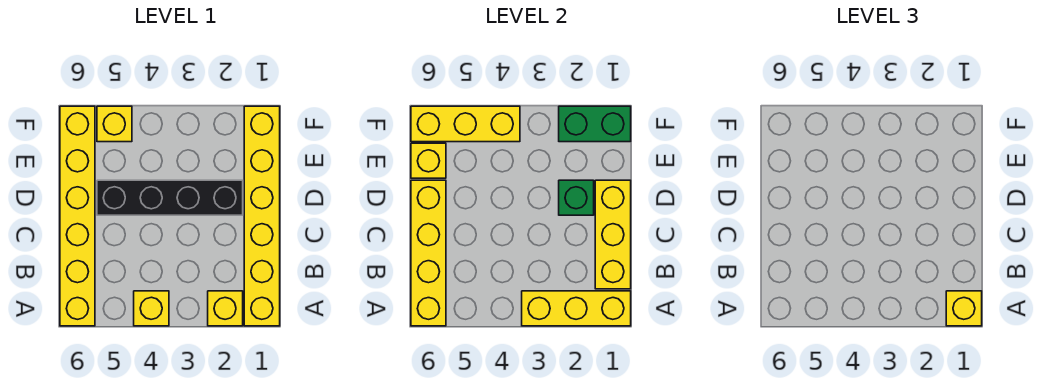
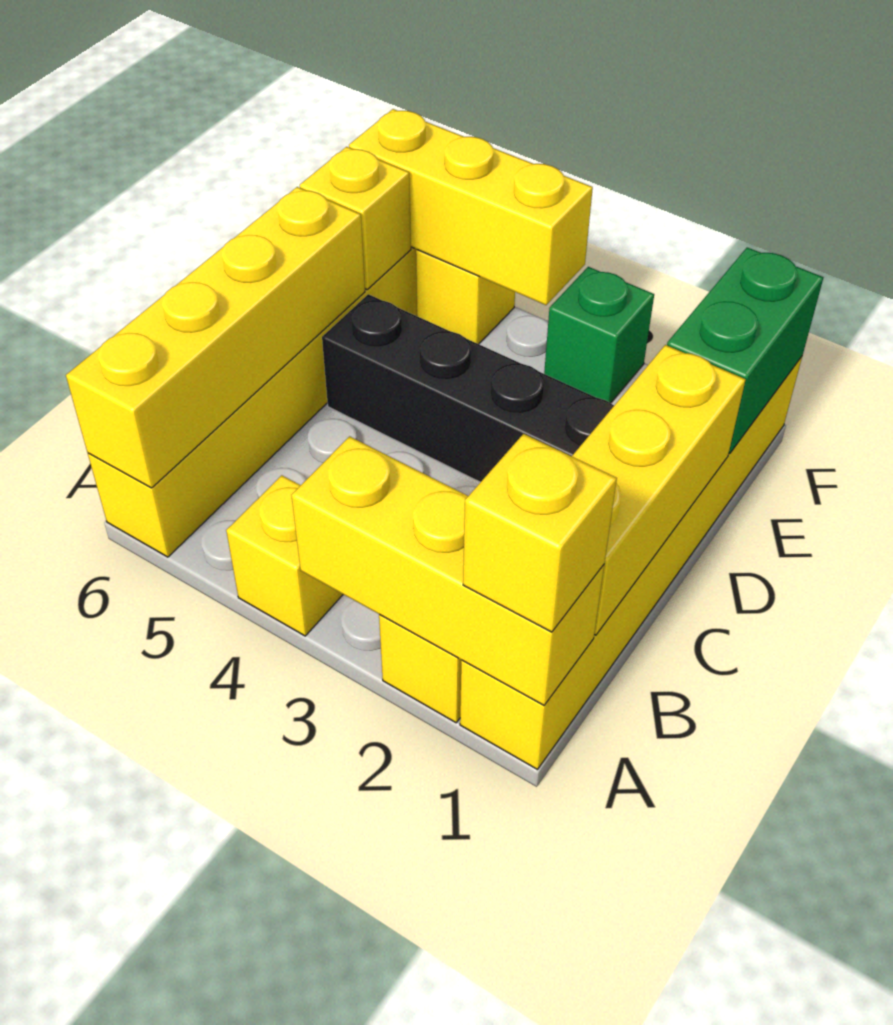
green brick D2 level 2 -> green brick F3 level 1
green brick F1:F2 level 2 -> green brick E1:F1 level 2

